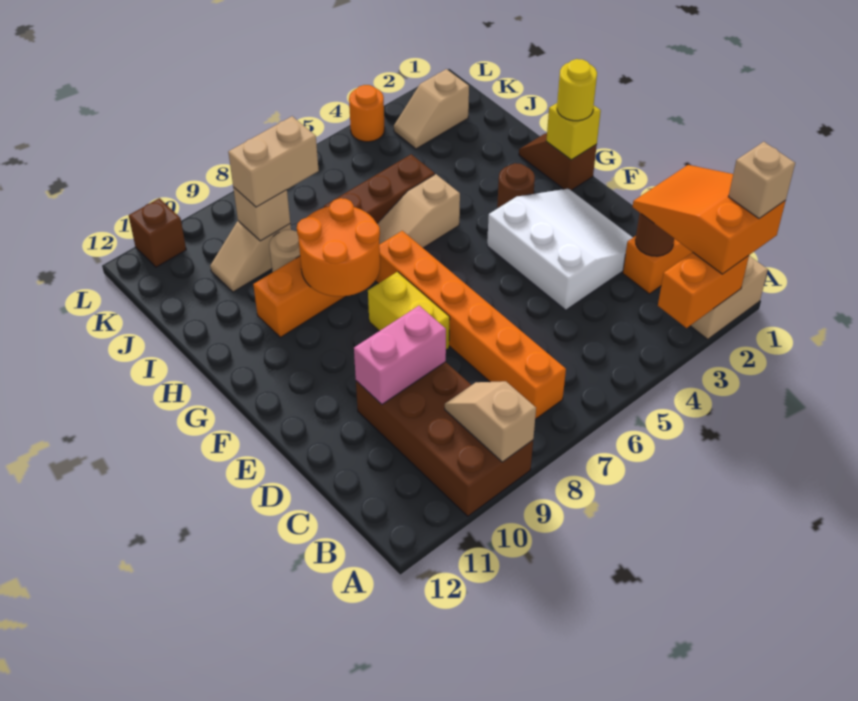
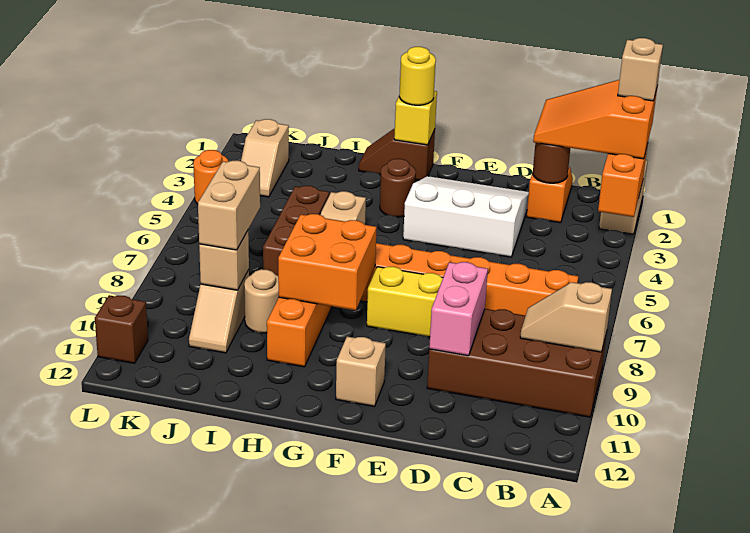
none -> tan brick F11 level 1
orange round brick G8:H9 level 2 -> orange brick G8:H9 level 2

